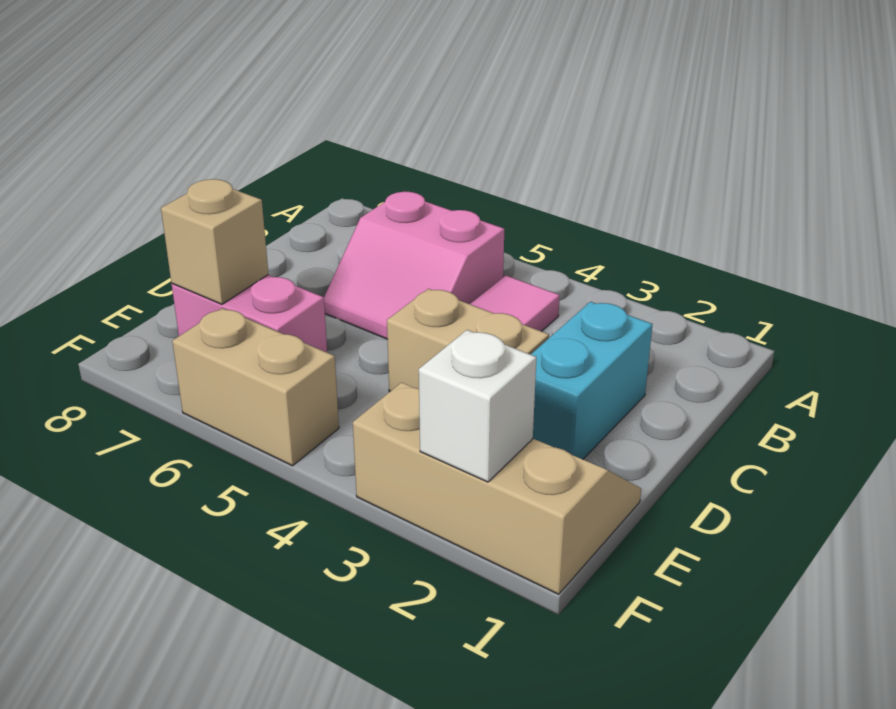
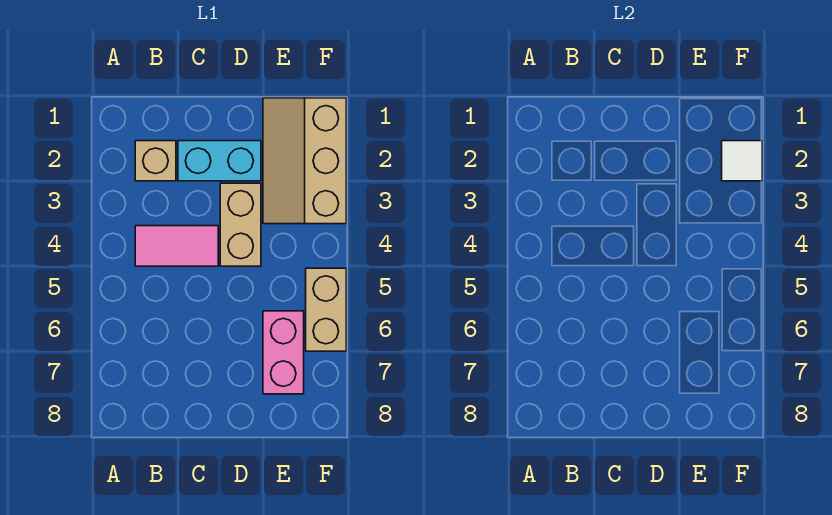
pink slope B5:C6 level 1 top B -> none
tan brick E7 level 2 -> tan brick B2 level 1
white brick F2 level 2 -> white tile F2 level 2

